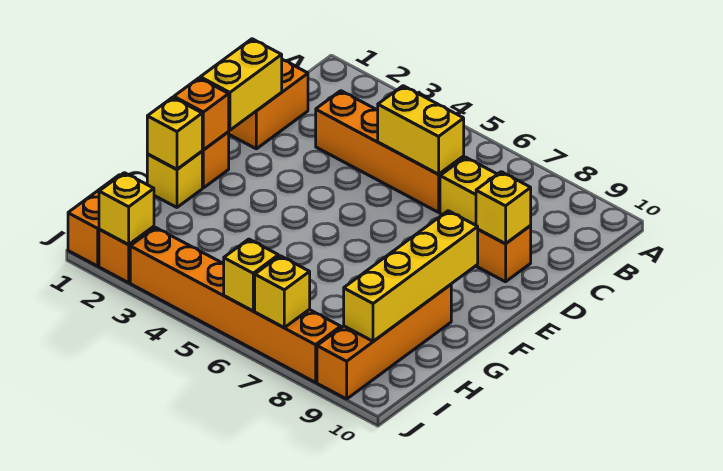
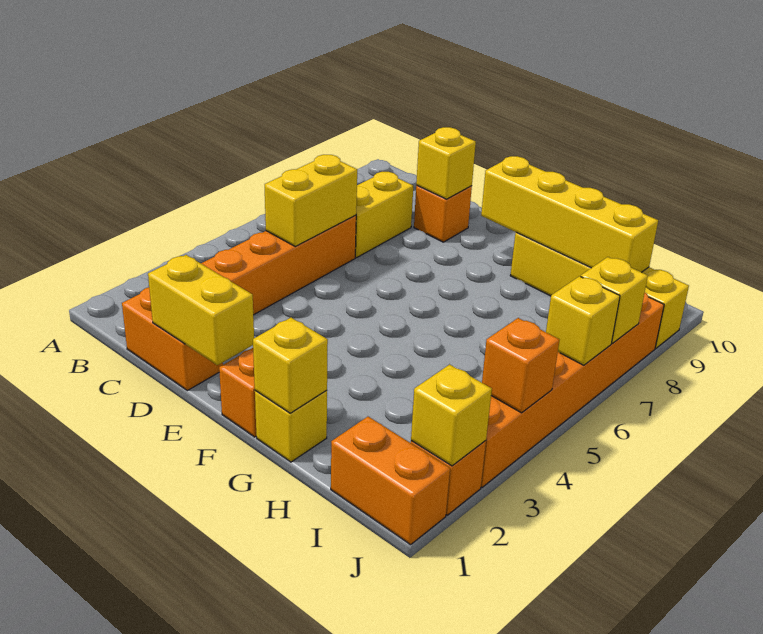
orange brick F1 level 2 -> orange brick J4 level 2
orange brick G9:J9 level 1 -> yellow brick G9:J9 level 1

